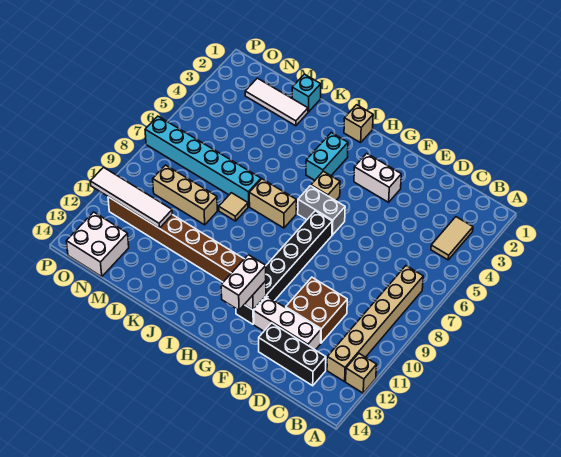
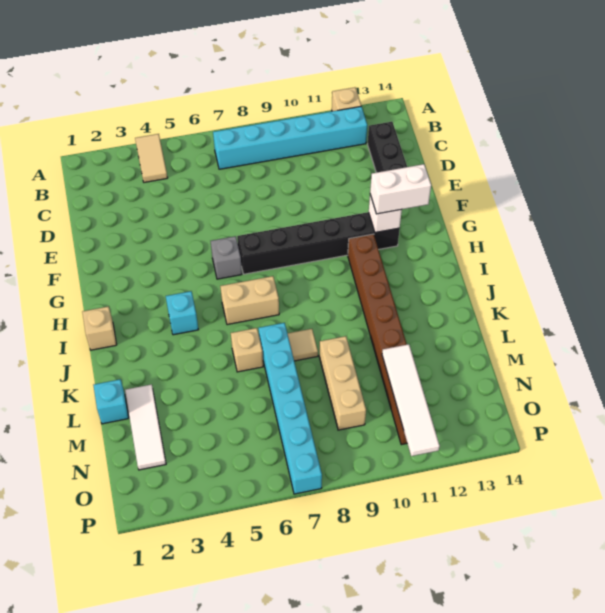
tan tile B3:B4 level 1 -> tan tile A4:B4 level 1
tan brick B7:B12 level 1 -> cyan brick B7:B12 level 1
brown brick D10:E11 level 1 -> none
white brick D12:F12 level 1 -> none
white brick F3:G3 level 1 -> none
grey brick G6:H6 level 1 -> grey brick G6 level 1
tan brick H5 level 1 -> tan brick K6 level 1
cyan brick I3:I4 level 1 -> cyan brick I4 level 1
tan brick I7:J7 level 1 -> tan brick I6:I7 level 1
white brick N13:O14 level 1 -> none

